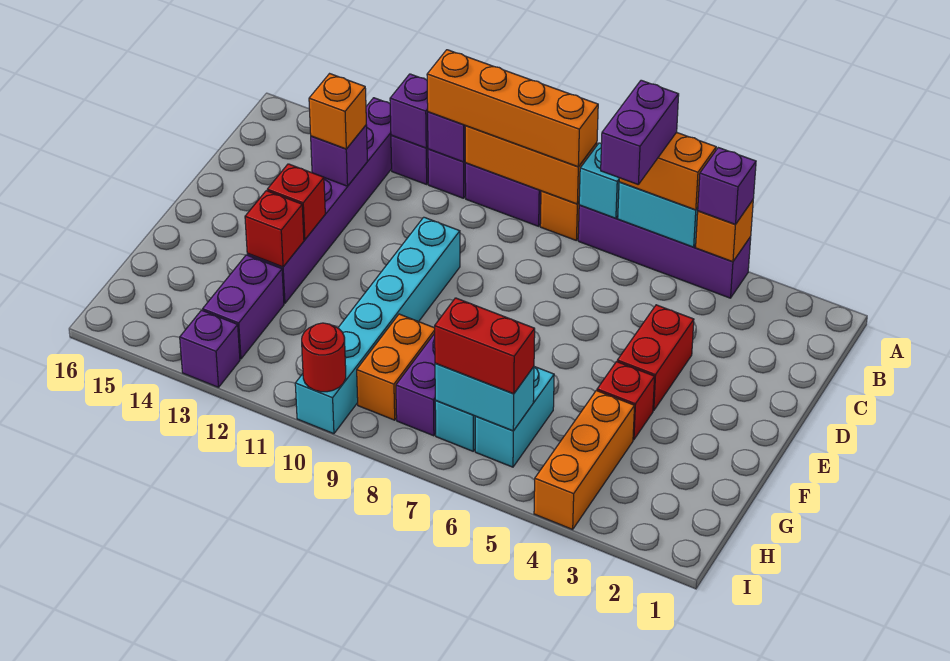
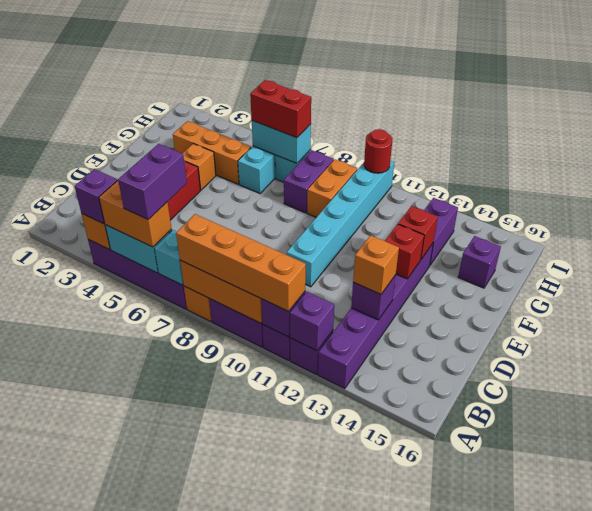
red brick F4 level 1 -> orange brick F4 level 1
orange brick G4:I4 level 1 -> orange brick G3:G5 level 1
purple brick I13 level 1 -> purple brick G15 level 1

